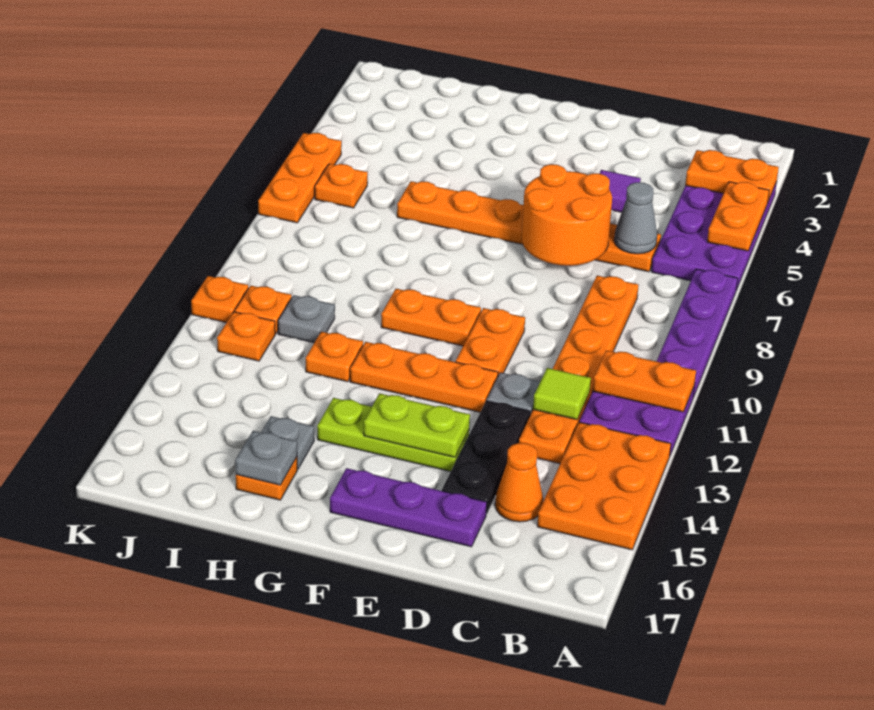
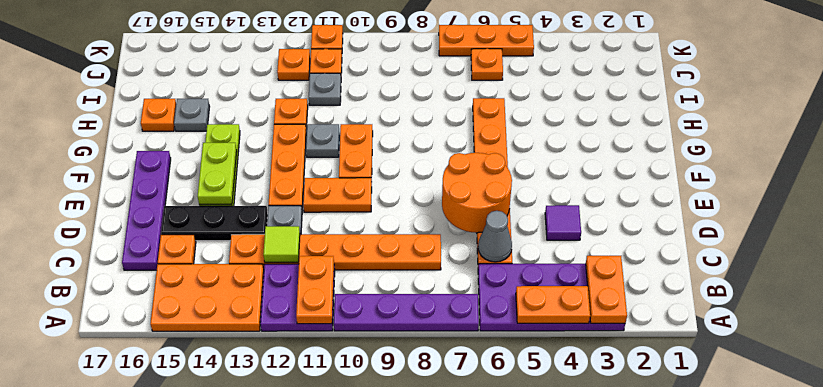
orange cone C15 level 1 -> orange plate C15 level 1
purple plate D16:F16 level 1 -> purple plate C16:F16 level 1
grey plate H16 level 2 -> grey plate G11 level 1

